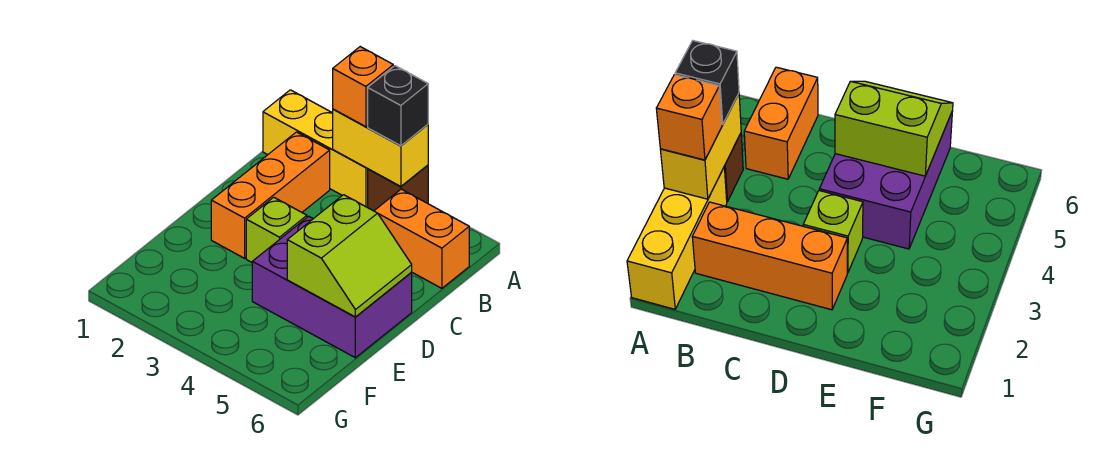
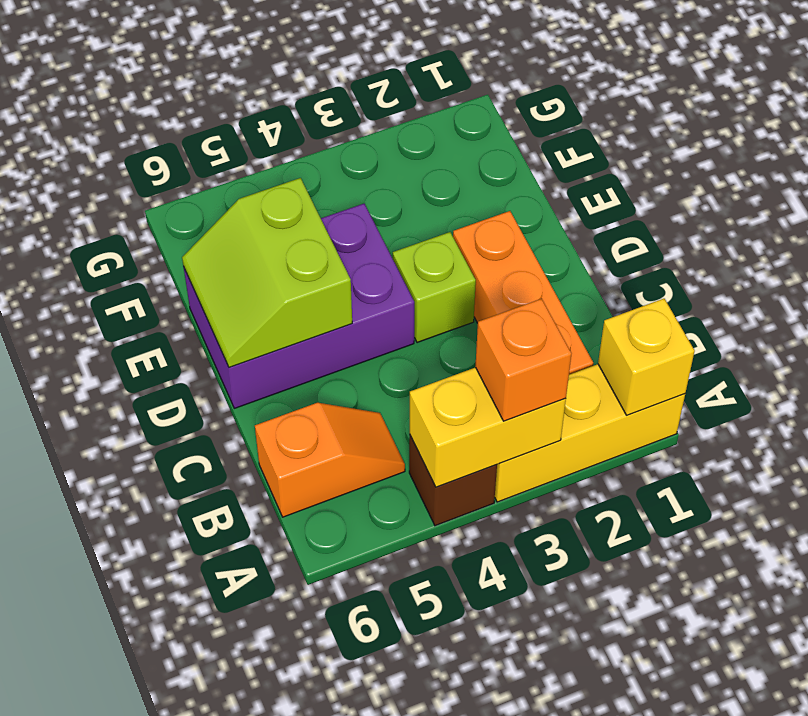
none -> yellow brick A1 level 2
black brick A4 level 3 -> none
orange brick B5:B6 level 1 -> orange slope B5:B6 level 1 top 6

